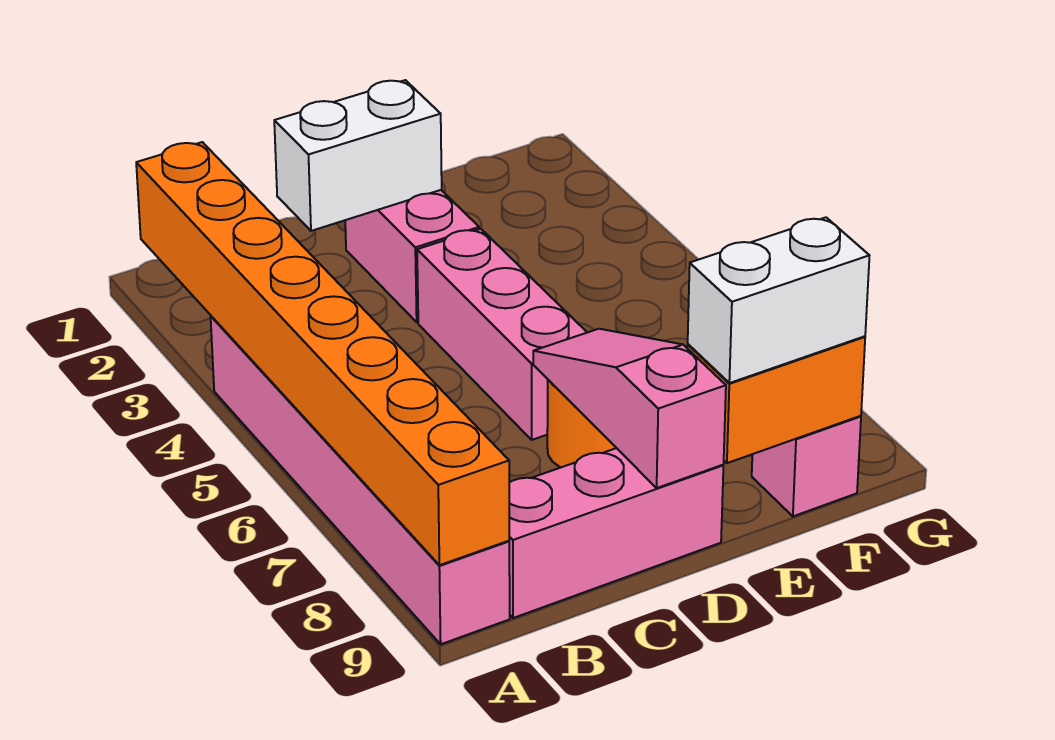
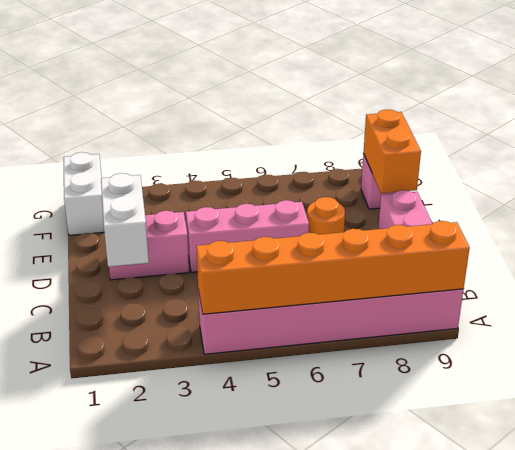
orange brick A2:A9 level 2 -> orange brick A4:A9 level 2
pink slope D7:D9 level 2 top 9 -> none
white brick E9:F9 level 3 -> white brick F1:G1 level 1

